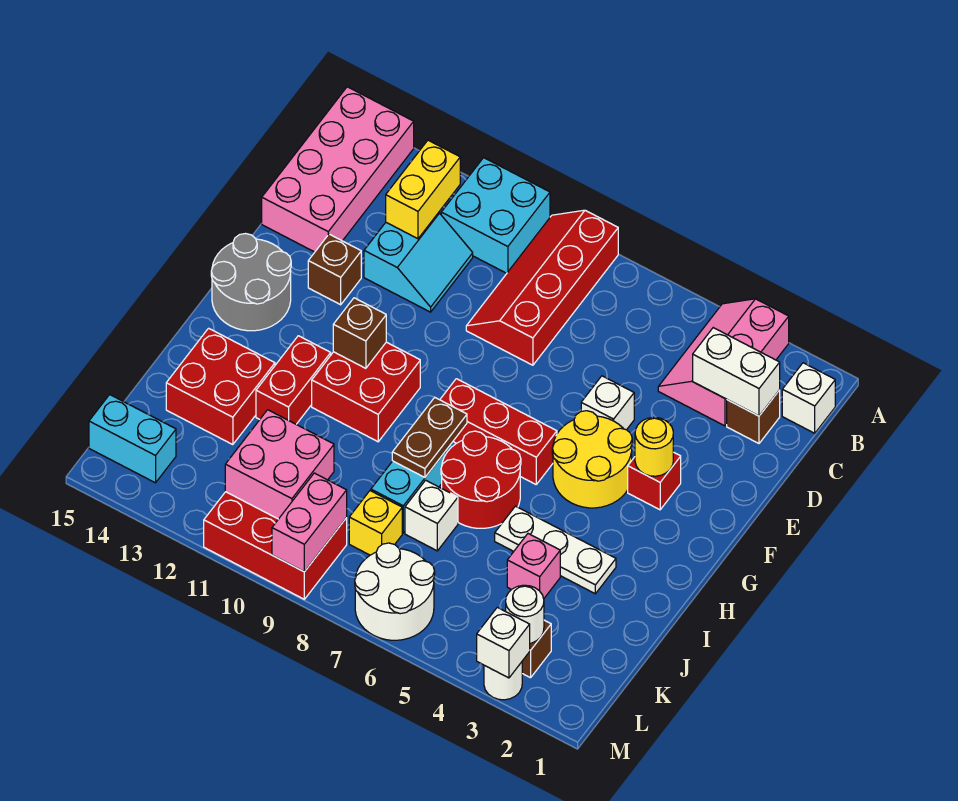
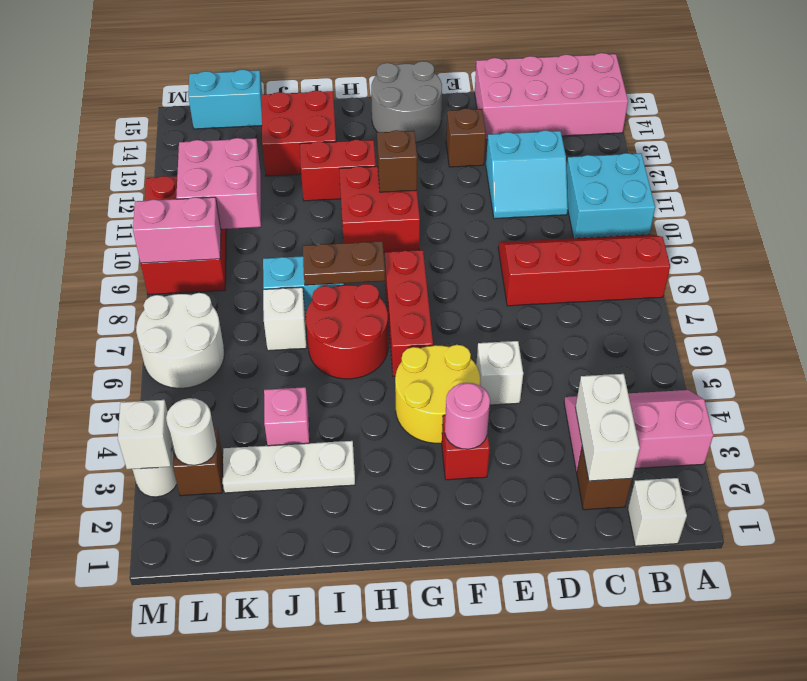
yellow brick B12:C12 level 2 -> none
yellow round brick F3 level 2 -> pink round brick F3 level 2
white plate I3:I5 level 1 -> white plate I3:K3 level 1
yellow brick K8 level 1 -> none
cyan brick L14:L15 level 1 -> cyan brick K15:L15 level 1

